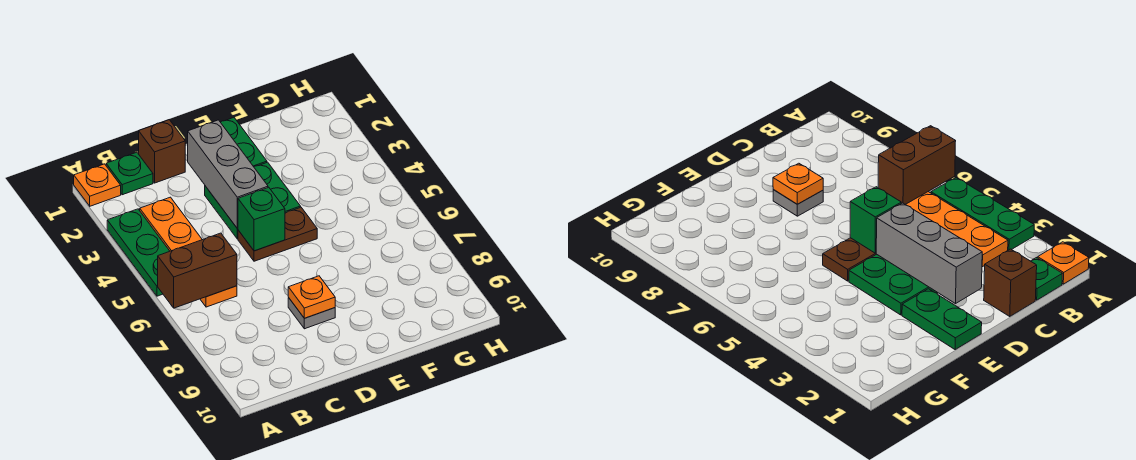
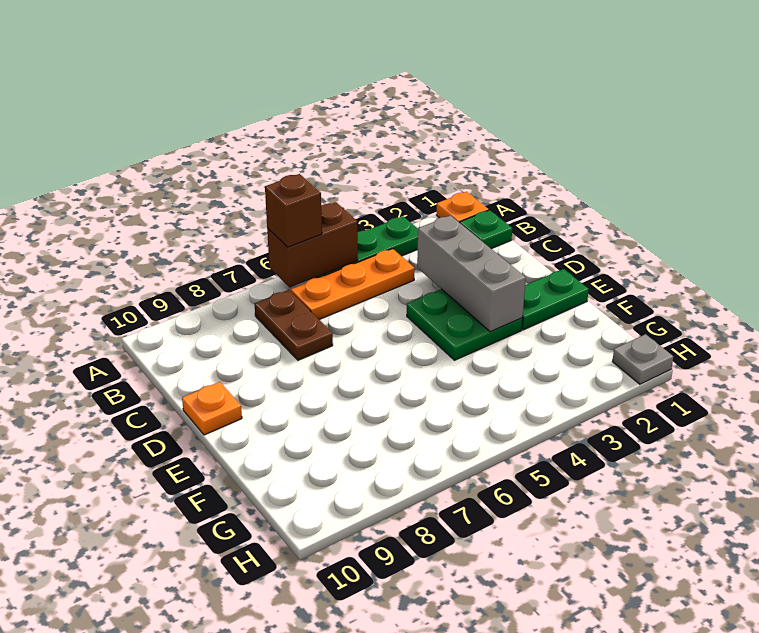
brown brick A6:B6 level 2 -> brown brick A5:A6 level 2
orange plate B3:B6 level 1 -> orange plate B4:B6 level 1
brown brick C1 level 1 -> brown brick A6 level 3
grey brick D2:D4 level 2 -> grey brick C3:E3 level 2
brown plate D5:E5 level 1 -> brown plate B7:C7 level 1
green brick D5 level 2 -> none
grey plate D8 level 1 -> grey plate H1 level 1
orange plate D8 level 2 -> orange plate D10 level 1

